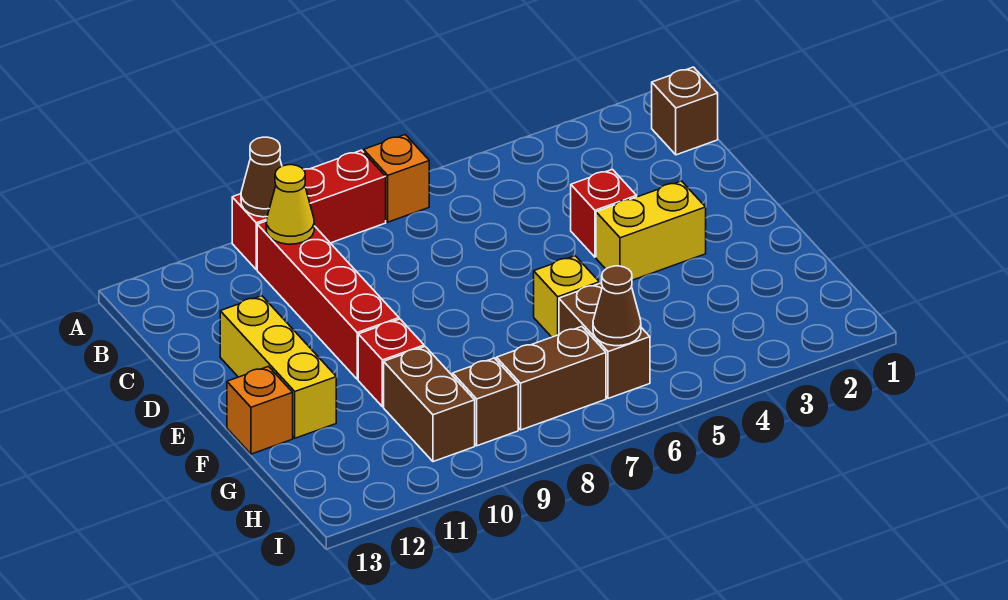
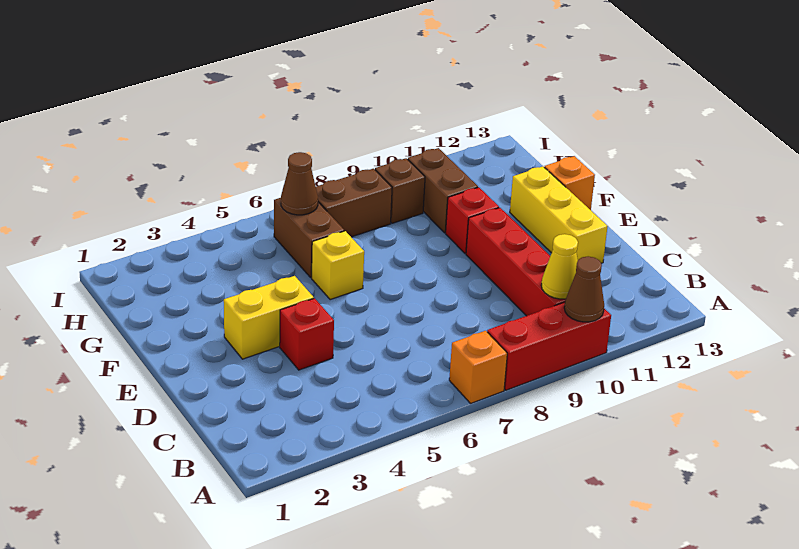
brown brick B1 level 1 -> none

